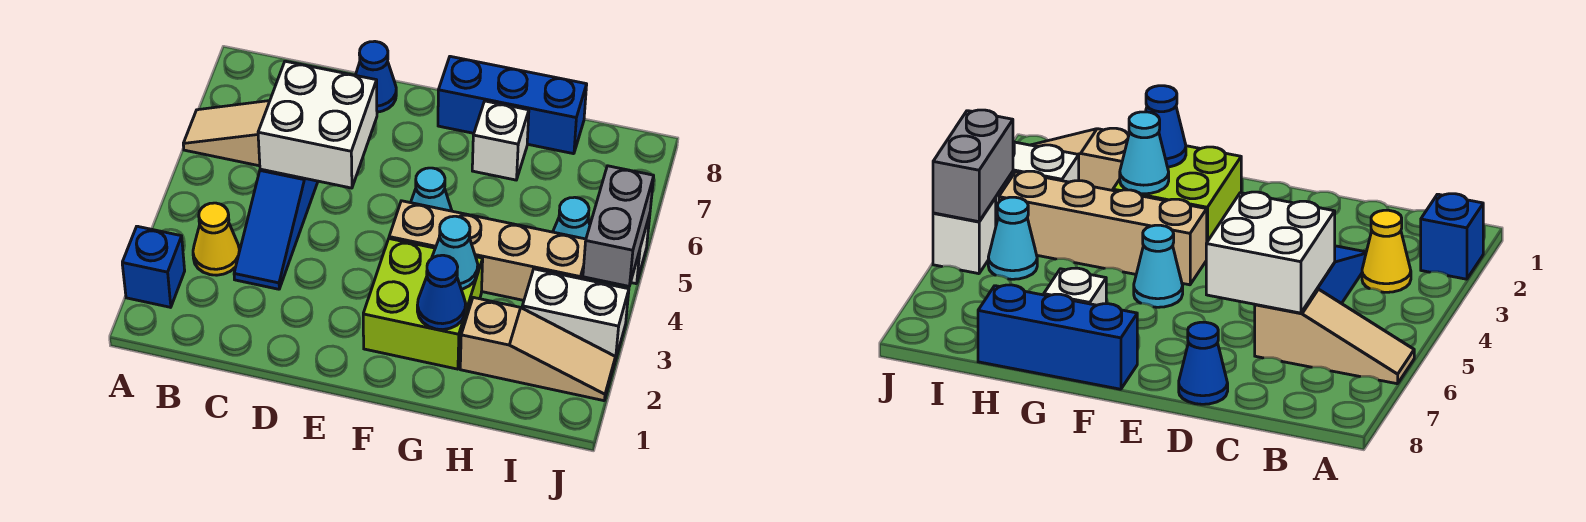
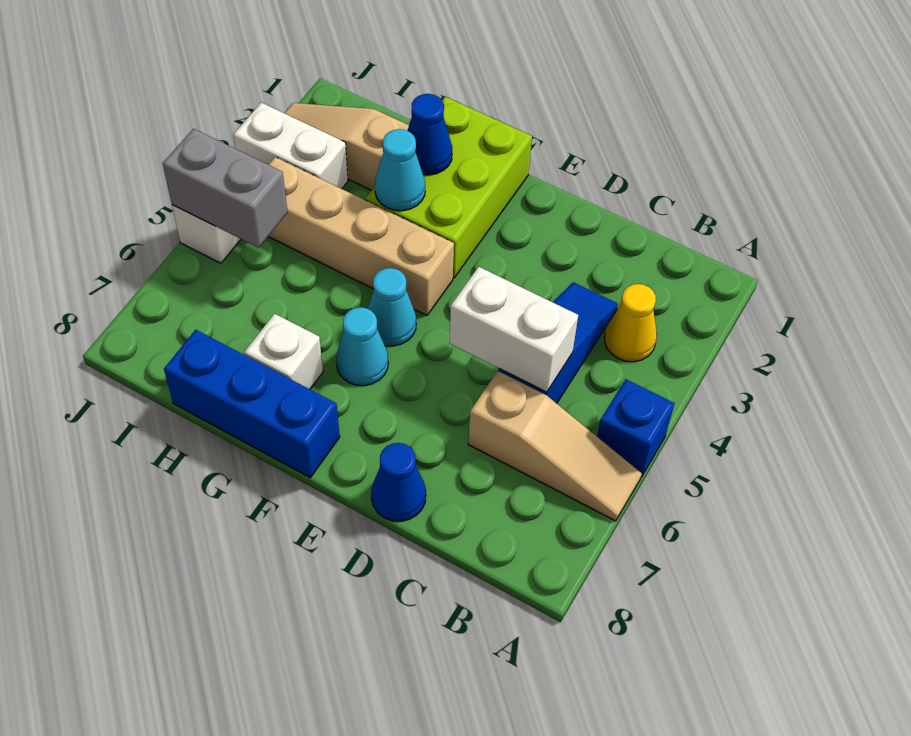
blue brick A2 level 1 -> blue brick A5 level 1
white brick C5:D6 level 2 -> white brick C5:D5 level 2
lime brick F2:G3 level 1 -> lime brick F1:G3 level 1
cyan cone I5 level 1 -> cyan cone F6 level 1
grey brick J4:J5 level 2 -> grey brick I5:J5 level 2

